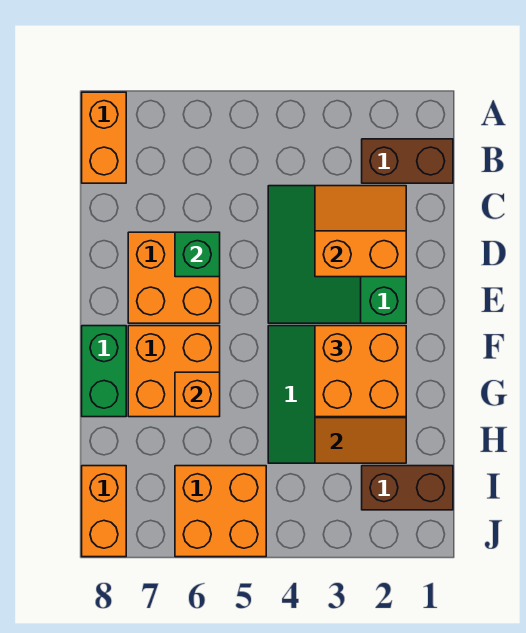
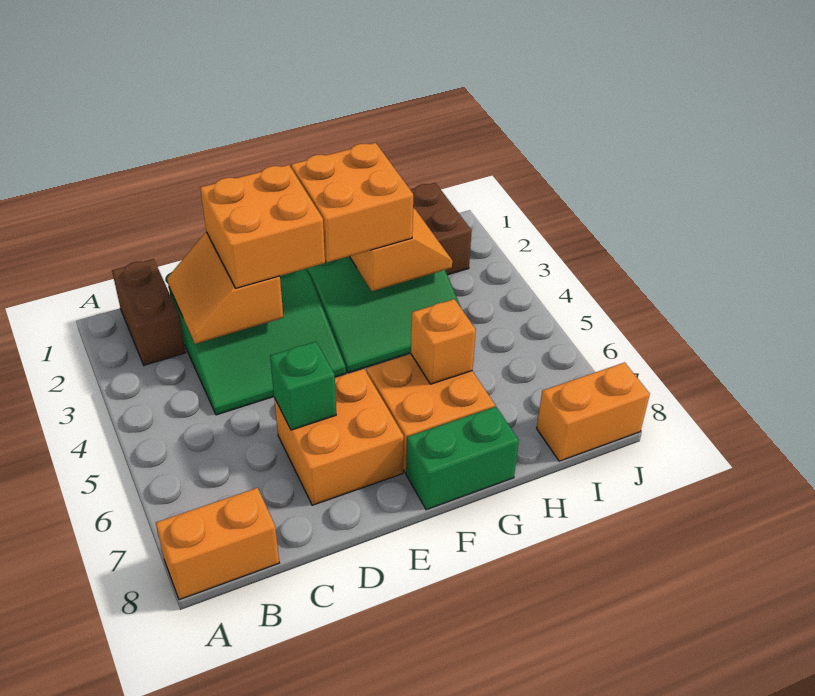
orange brick I5:J6 level 1 -> orange brick D2:E3 level 3

